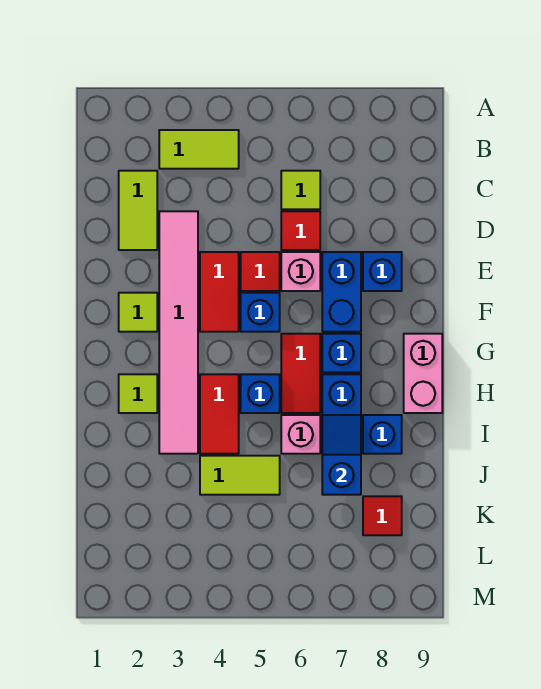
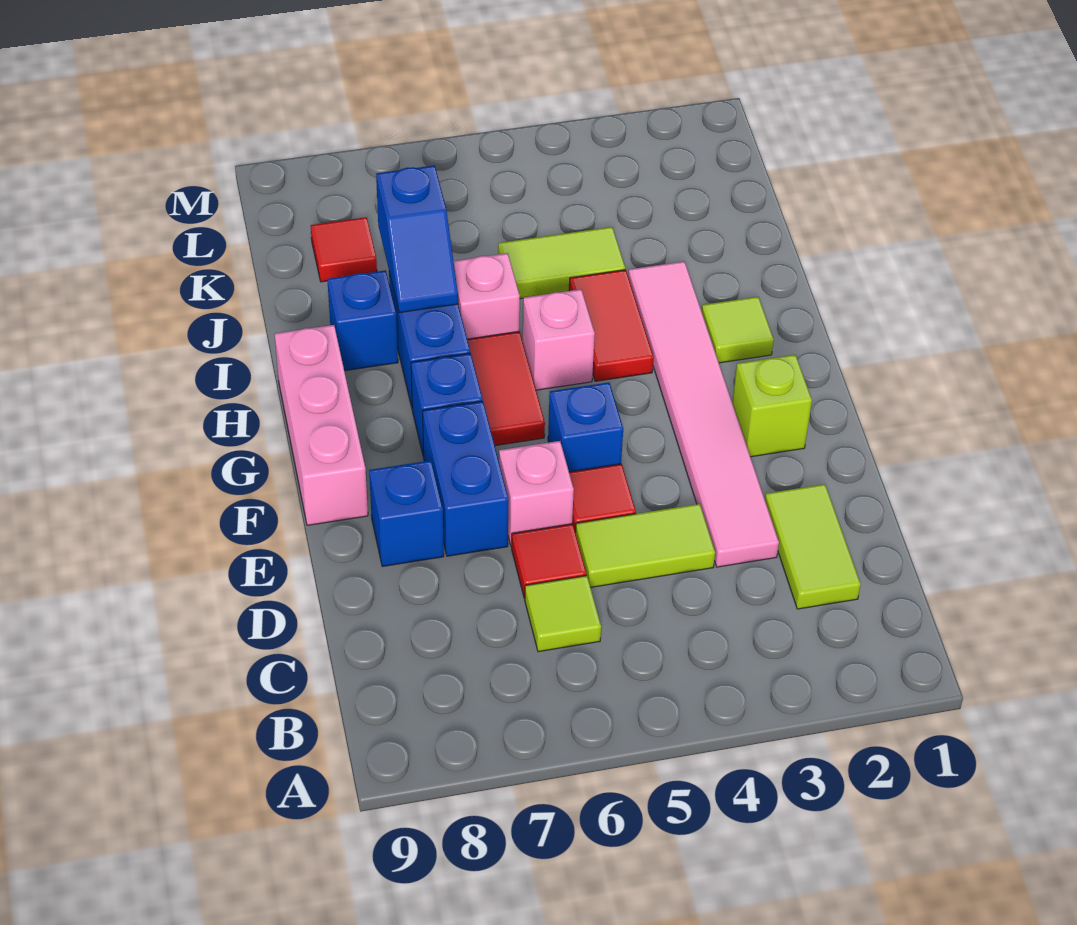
lime tile B3:B4 level 1 -> lime tile D4:D5 level 1
red tile E4:F4 level 1 -> none
lime tile F2 level 1 -> lime brick F2 level 1
pink brick G9:H9 level 1 -> pink brick F9:H9 level 1
blue brick H5 level 1 -> pink brick H5 level 1

